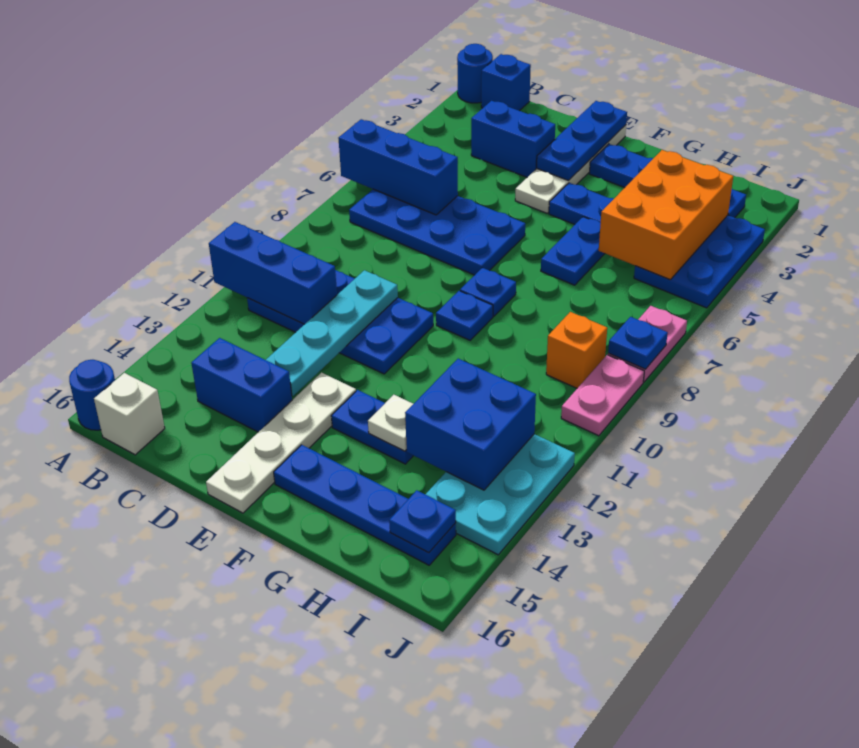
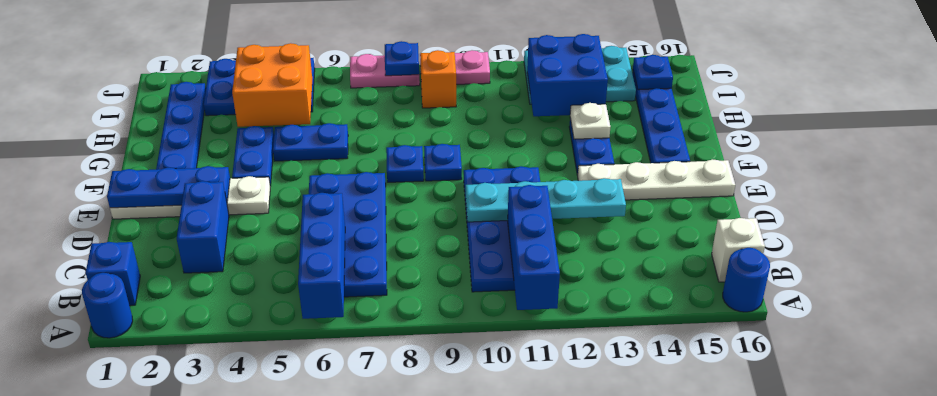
blue brick C14:D14 level 1 -> none
orange brick H3:I5 level 2 -> orange brick H4:I5 level 2

